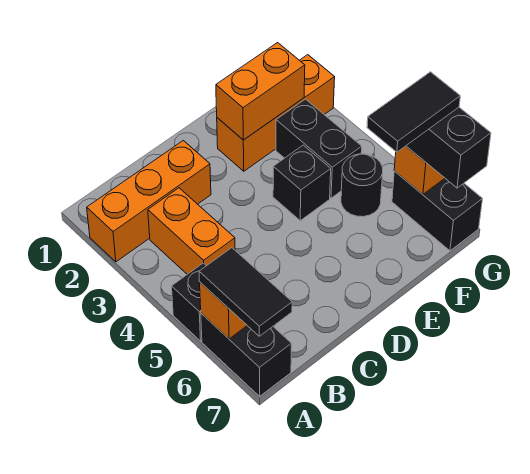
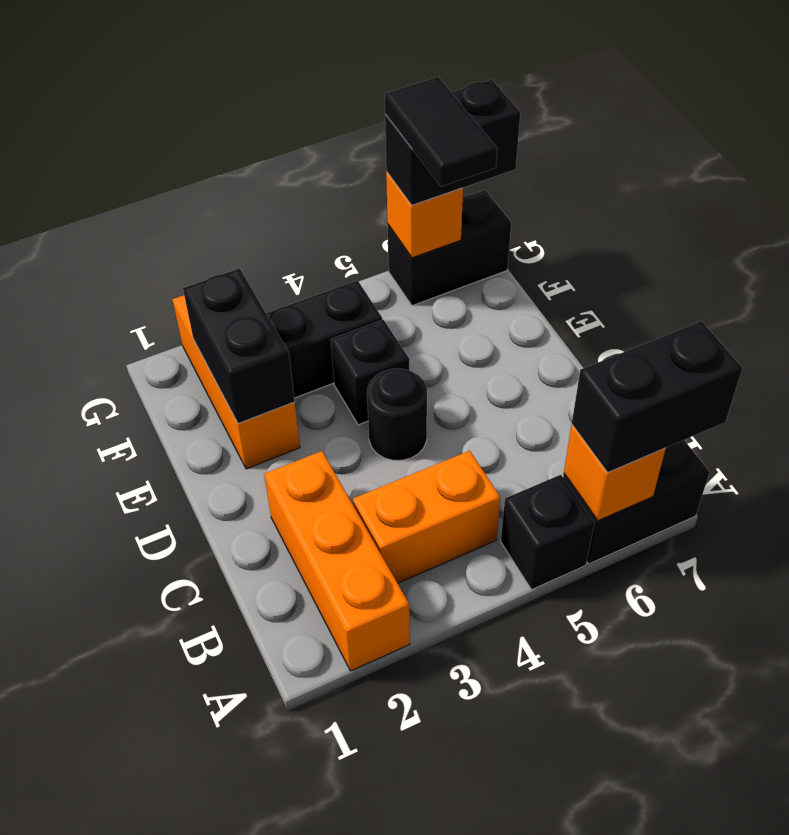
black tile A6:A7 level 3 -> black brick A6:A7 level 3
orange brick E2:F2 level 2 -> black brick E2:F2 level 2
black round brick F5 level 1 -> black round brick D4 level 1

